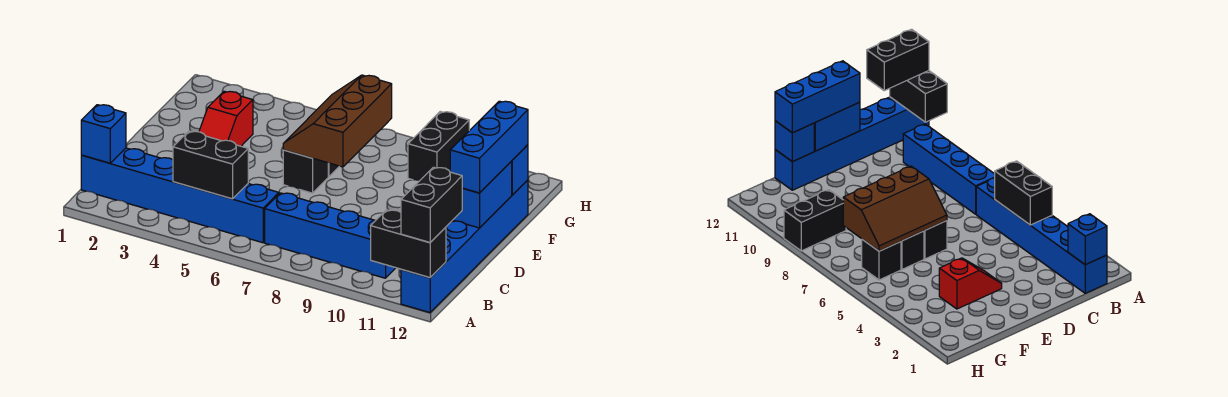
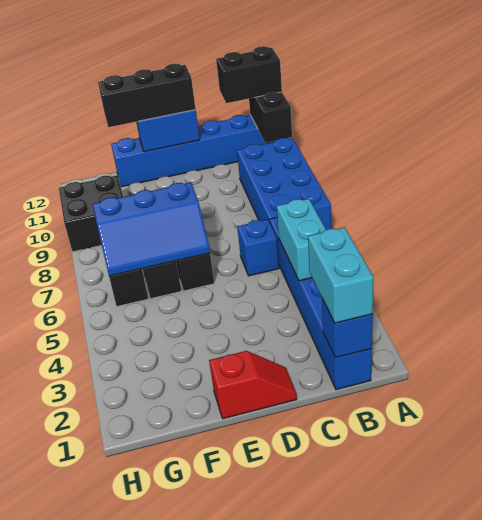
none -> cyan brick B1:B2 level 3
black brick B4:B5 level 2 -> cyan brick B4:B5 level 2
blue brick B7:B10 level 1 -> blue brick A7:B10 level 1
blue brick D12:F12 level 3 -> black brick D12:F12 level 3
red slope E3:F3 level 1 top F -> red slope D1:E1 level 1 top E
brown slope E6:G7 level 2 top 7 -> blue slope E6:G7 level 2 top 7
blue brick F12 level 2 -> blue brick C6 level 1
black brick G9:H9 level 1 -> black brick G9:H10 level 1

